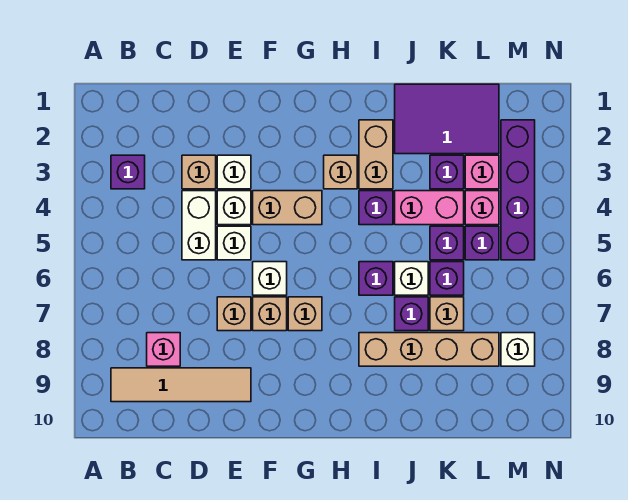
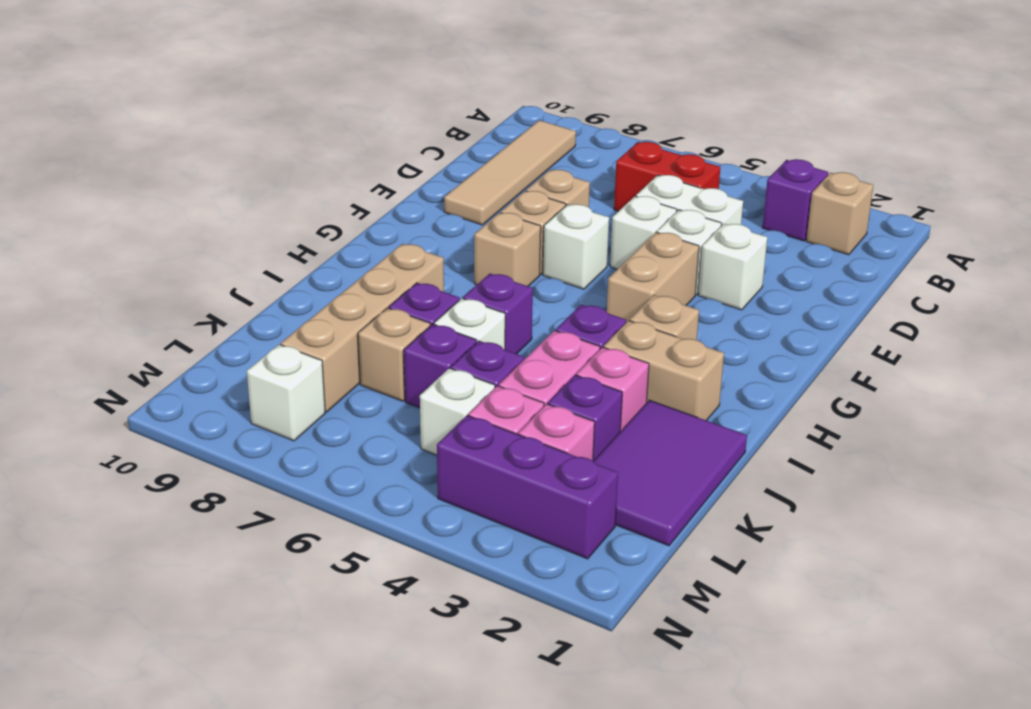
none -> red brick C5:C6 level 1
pink brick C8 level 1 -> pink brick J3 level 1
tan brick D3 level 1 -> tan brick B2 level 1
purple brick L5 level 1 -> white brick L5 level 1
purple brick M2:M5 level 1 -> purple brick M2:M4 level 1

